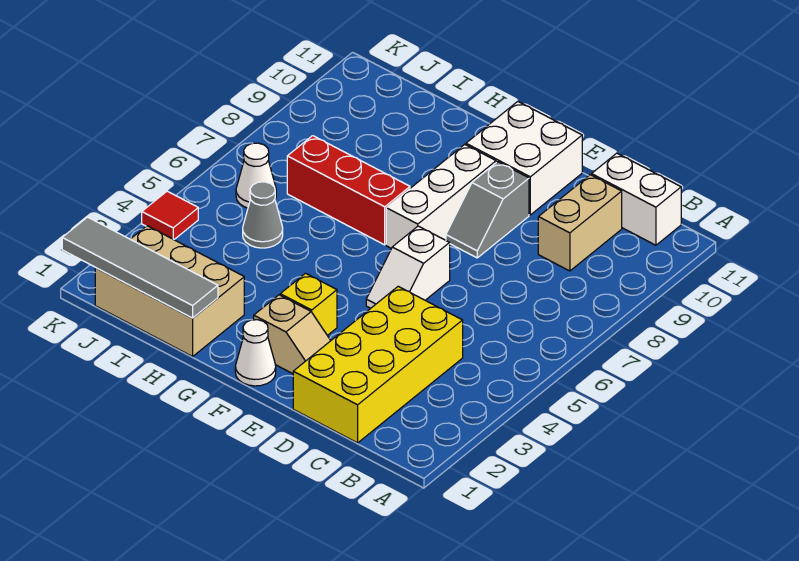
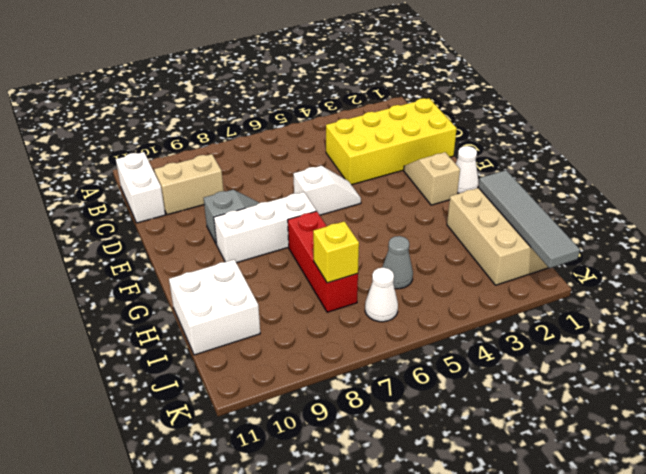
white brick E10:F11 level 1 -> white brick H10:I11 level 1
yellow brick F3 level 1 -> yellow brick I7 level 2
red tile K4 level 1 -> none

